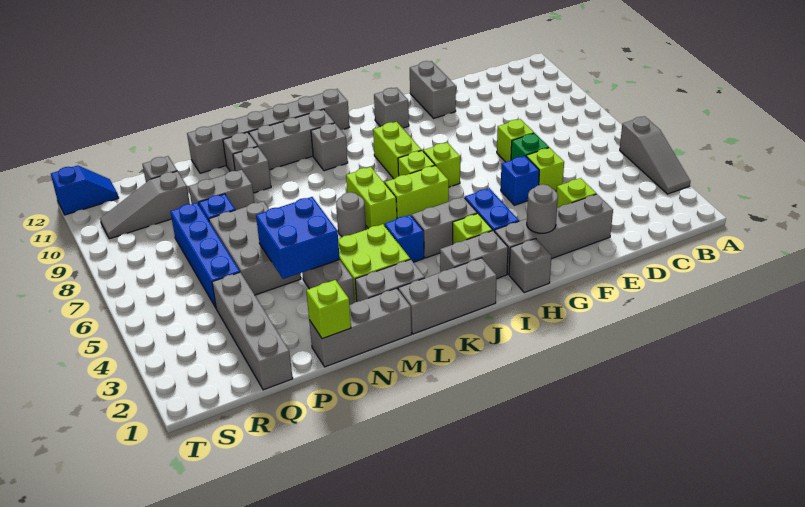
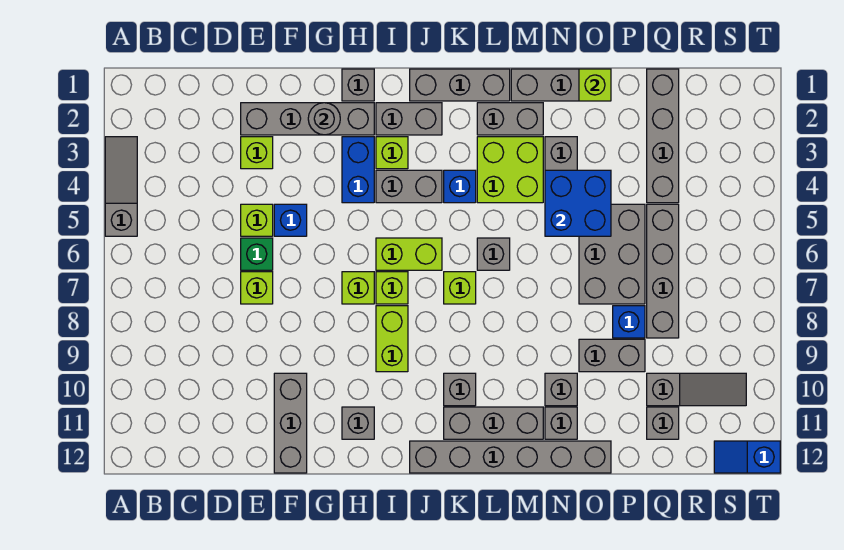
grey brick F11:F12 level 1 -> grey brick F10:F12 level 1
lime brick K6:K7 level 1 -> lime brick K7 level 1
grey round brick L6 level 1 -> grey brick L6 level 1
blue brick Q5:Q8 level 1 -> grey brick Q5:Q8 level 1

